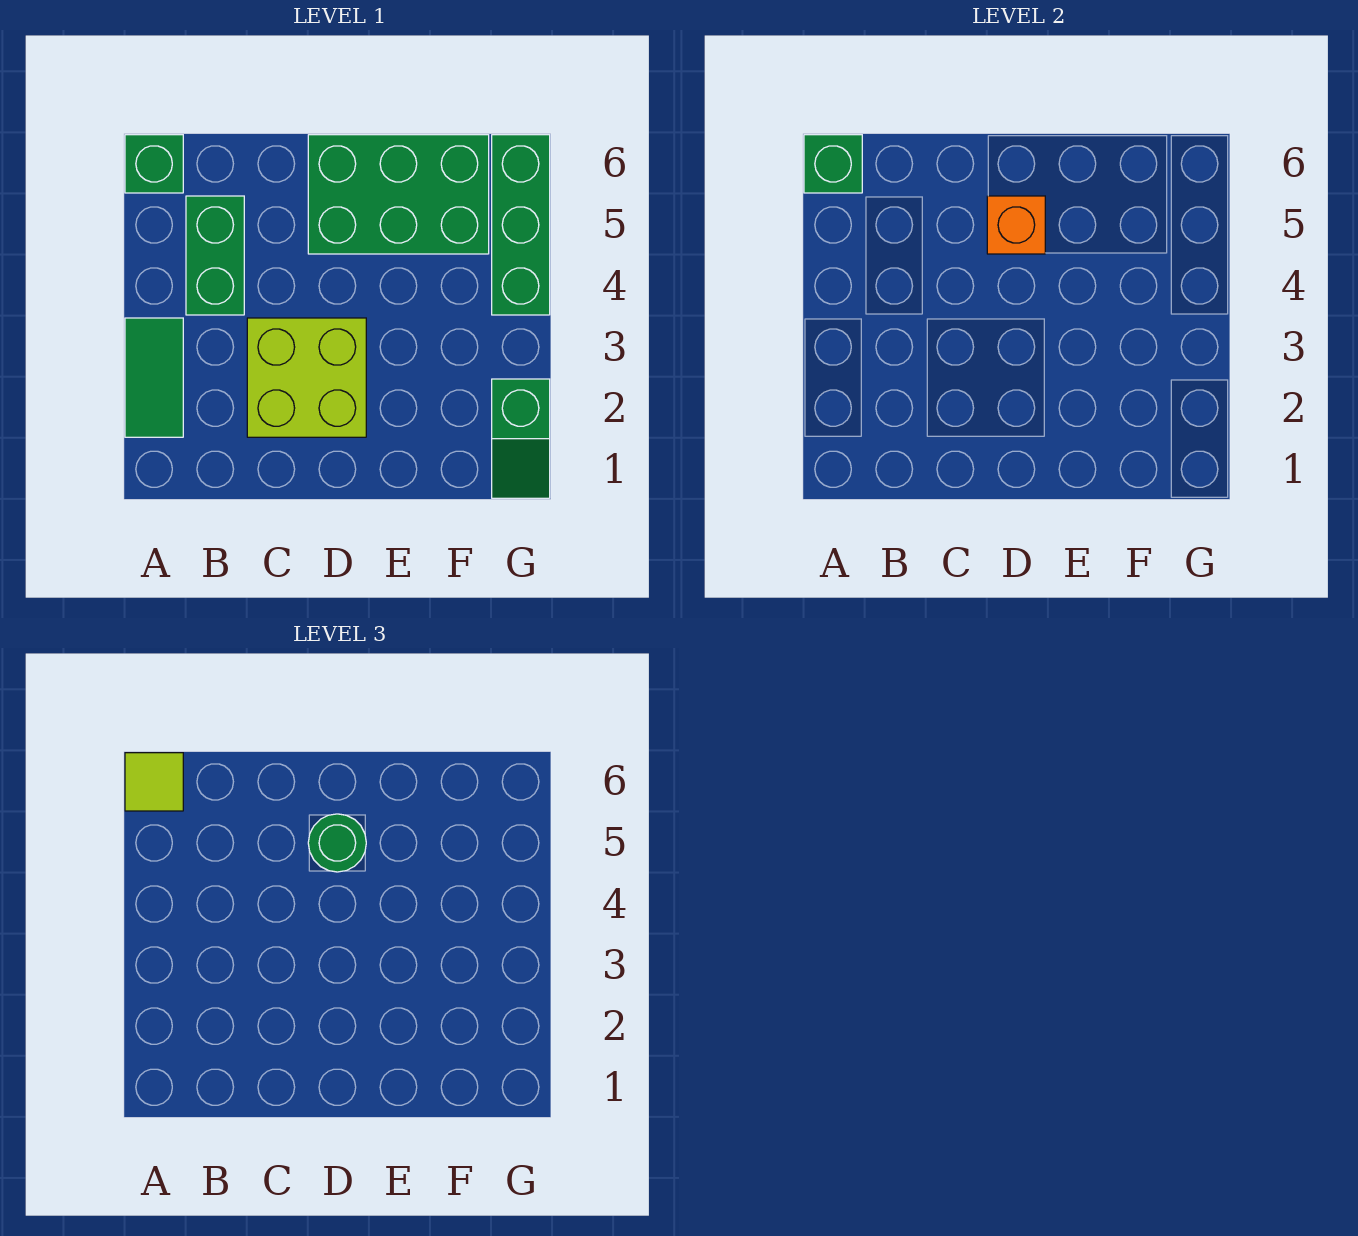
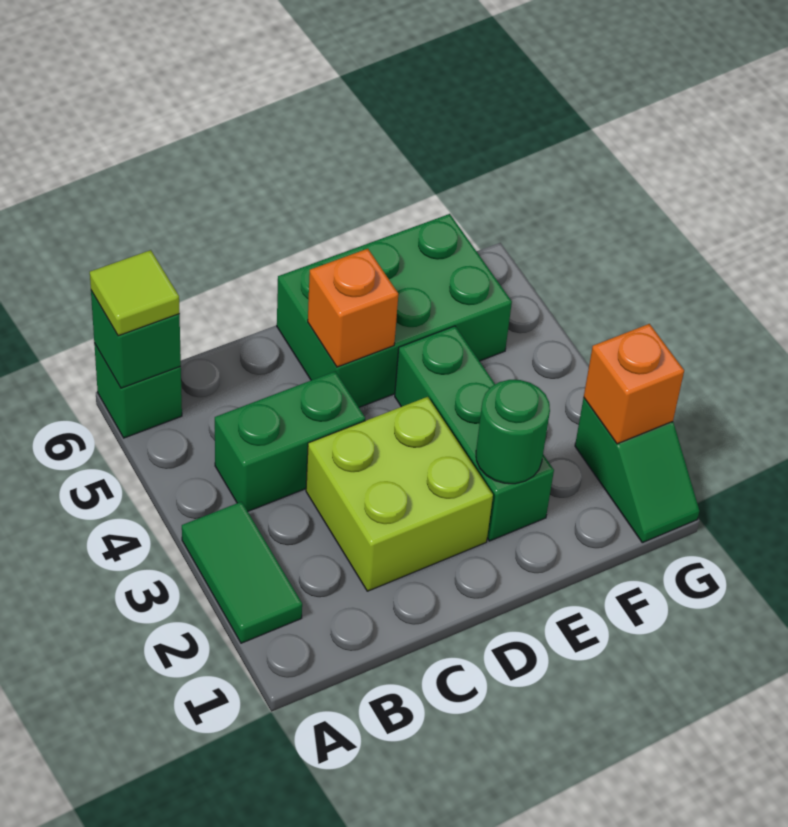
green brick B4:B5 level 1 -> green brick B4:C4 level 1
green round brick D5 level 3 -> green round brick E2 level 2
none -> orange brick G2 level 2
green brick G4:G6 level 1 -> green brick E2:E4 level 1

